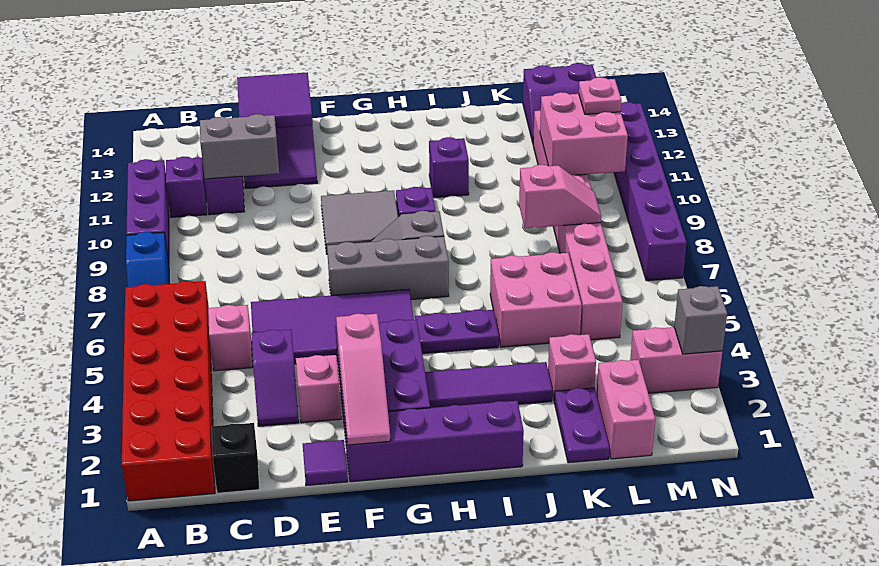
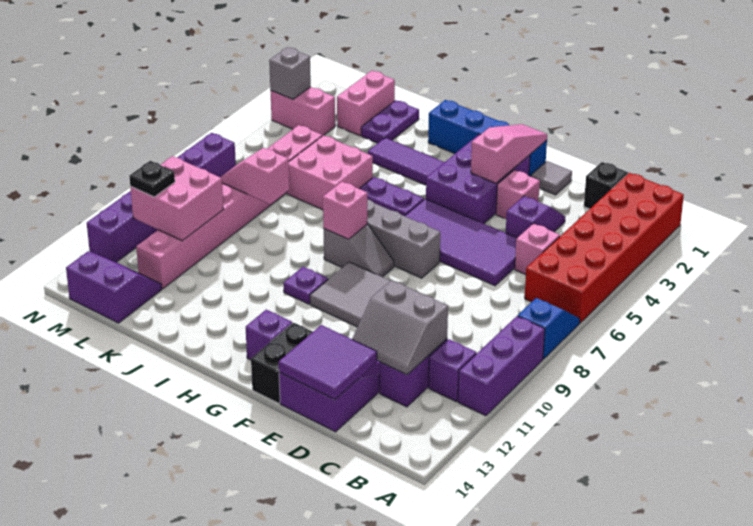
purple tile E1 level 1 -> grey tile E1 level 1
purple brick F1:I1 level 1 -> blue brick F1:I1 level 1
none -> black brick F13:F14 level 1
purple brick I11 level 1 -> purple brick G13 level 1
pink brick K3 level 1 -> pink brick H8 level 2
pink plate M11 level 3 -> black plate M11 level 3

